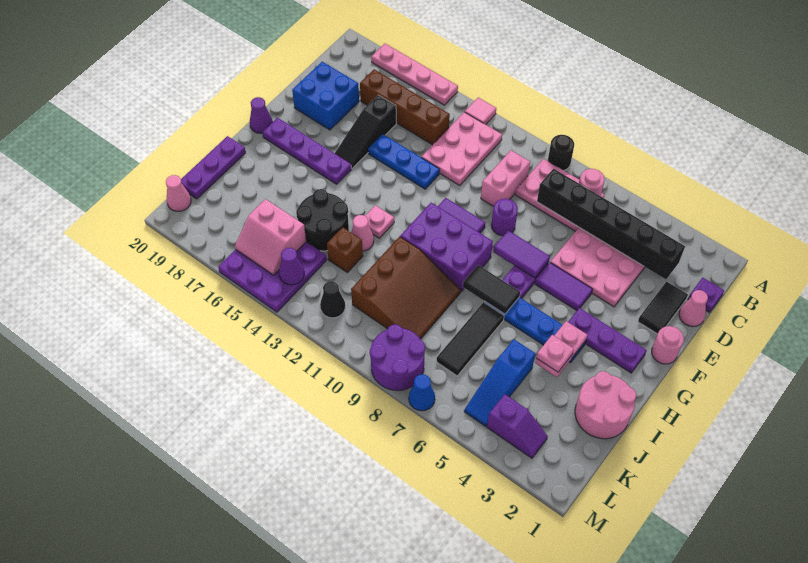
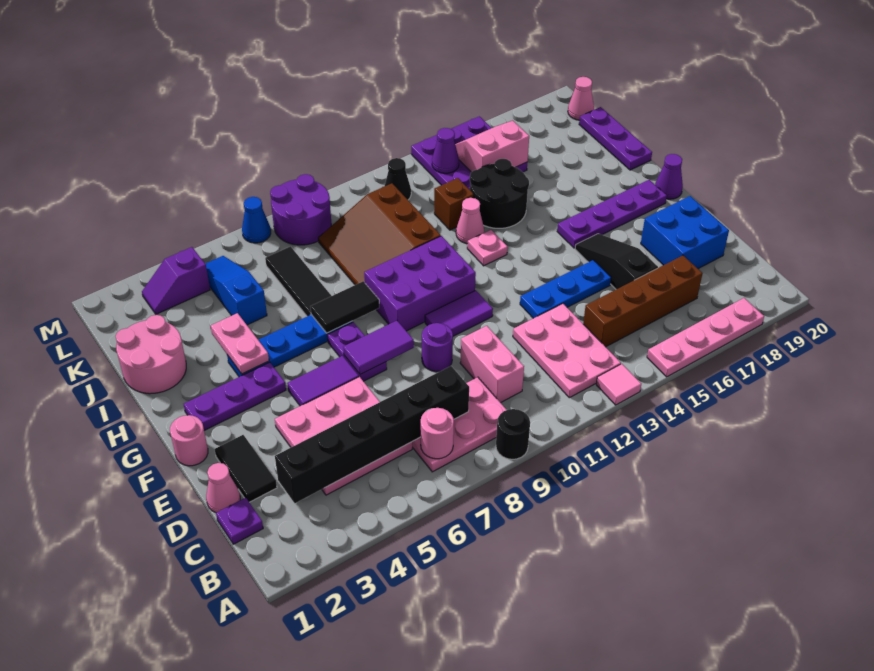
pink plate I4 level 3 -> none

